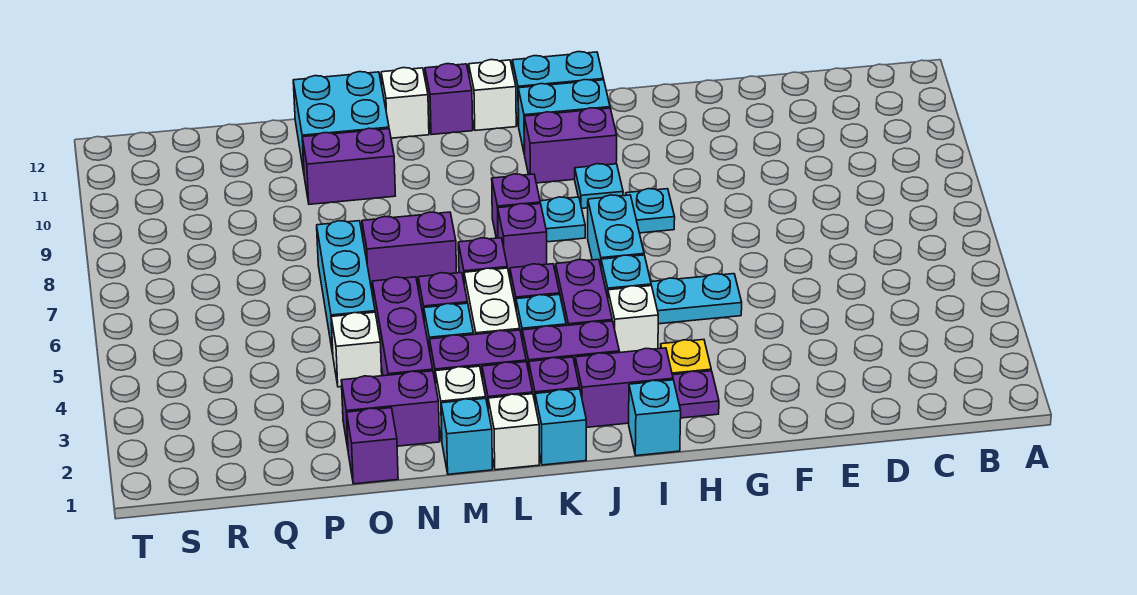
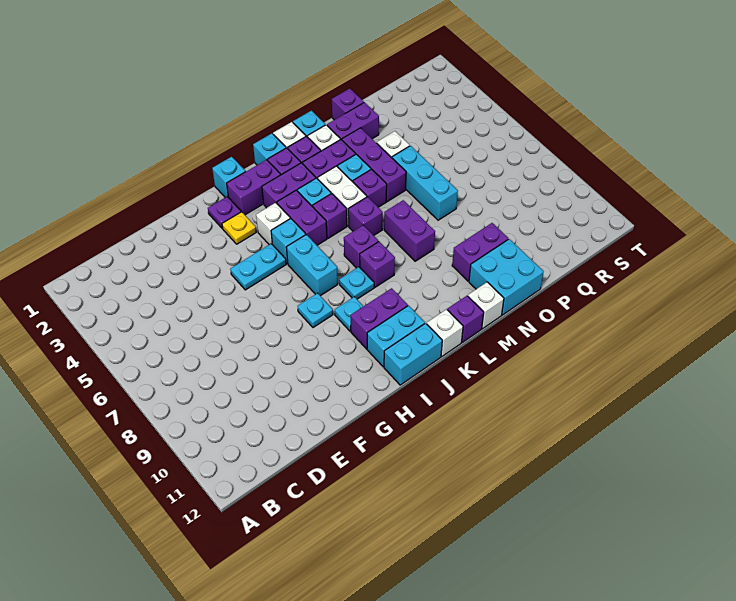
purple brick M7:N7 level 1 -> purple brick M7:M8 level 1

